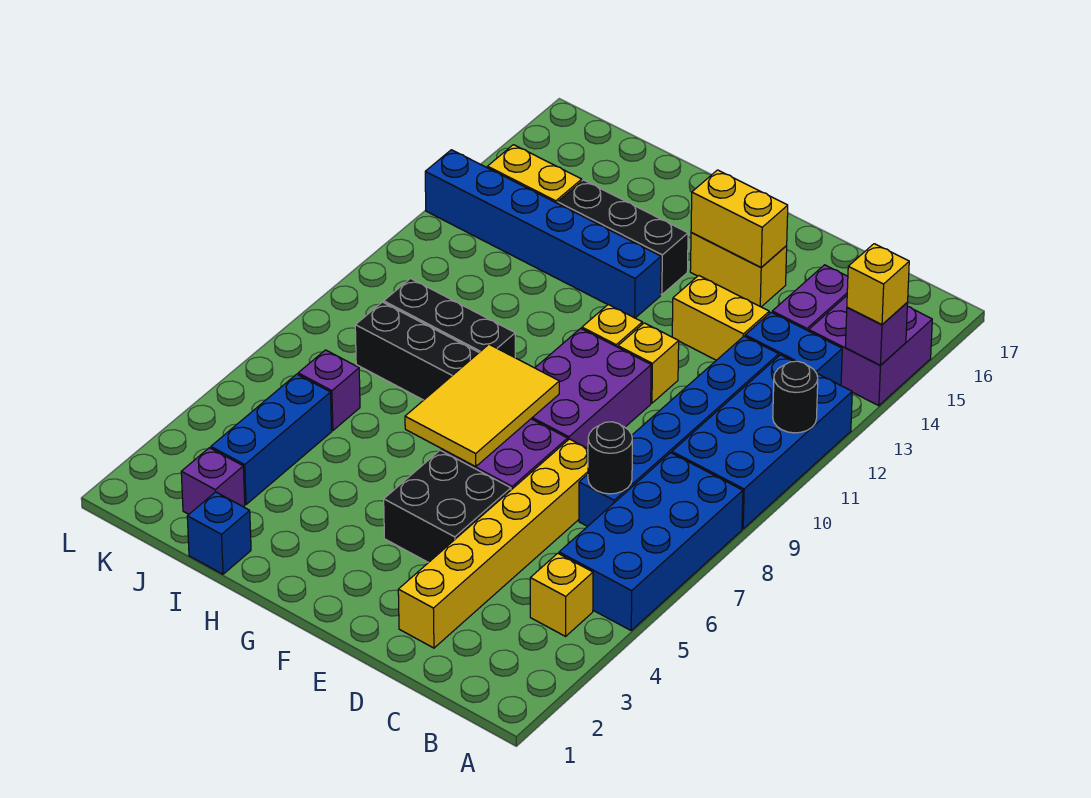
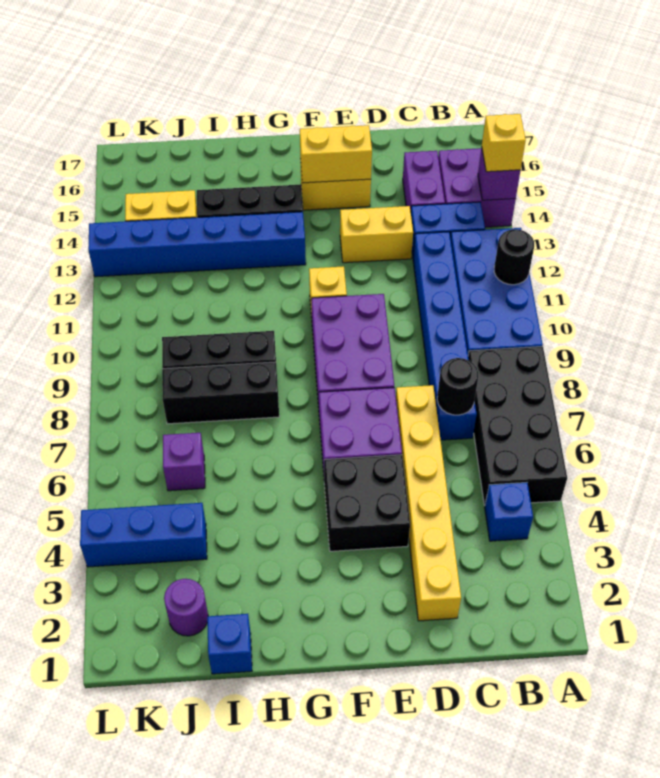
blue brick A5:B8 level 1 -> black brick A5:B8 level 1
yellow brick B4 level 1 -> blue brick B4 level 1
yellow brick E11 level 1 -> none
yellow tile F6:G8 level 2 -> none
purple brick J2 level 1 -> purple round brick J2 level 1
blue brick J3:J5 level 1 -> blue brick J4:L4 level 1

